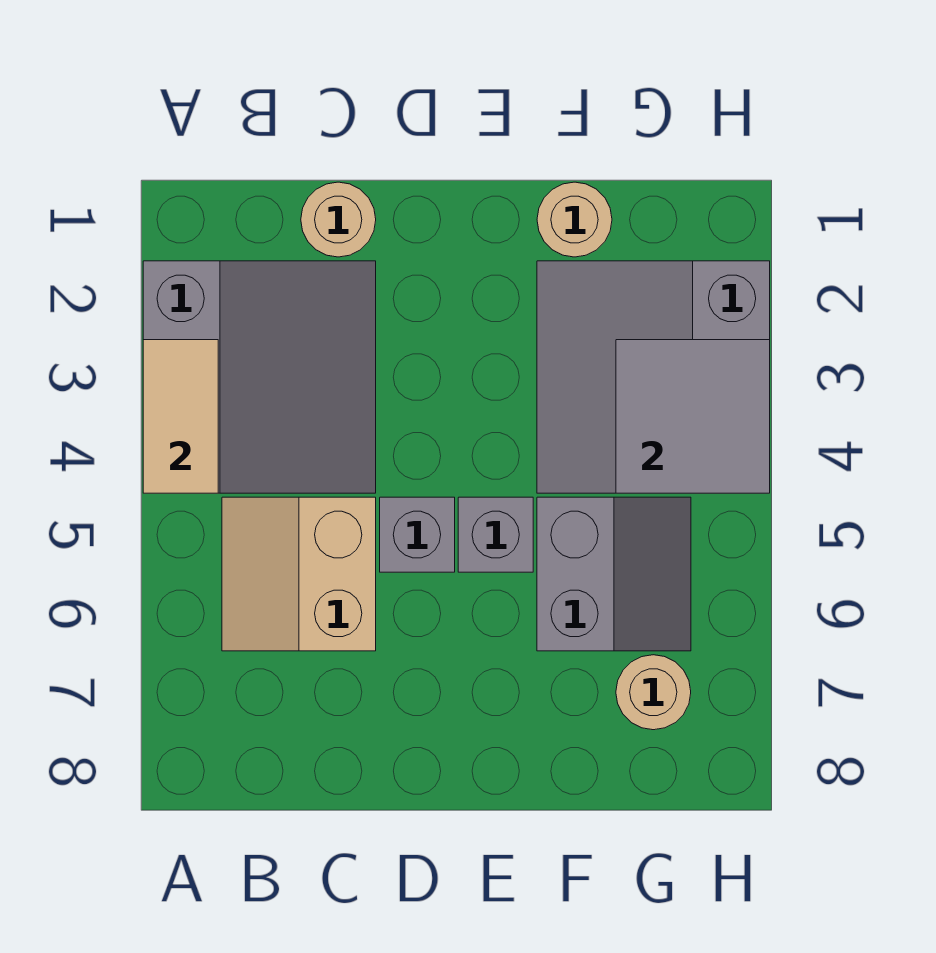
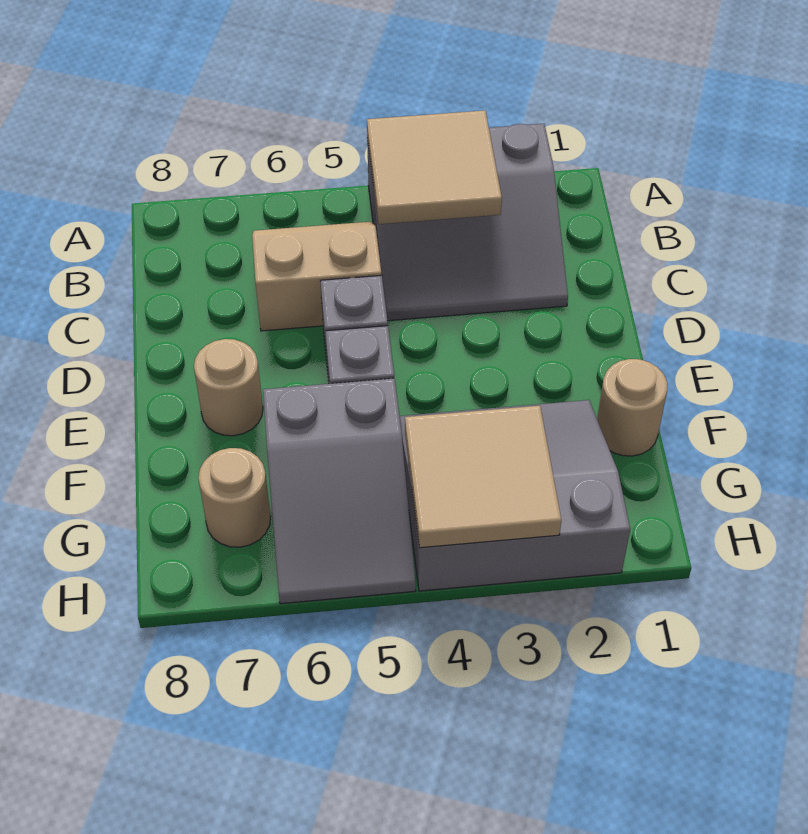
tan tile A3:A4 level 2 -> tan tile A3:B4 level 2
tan round brick C1 level 1 -> tan round brick E7 level 1
grey slope F5:G6 level 1 top F -> grey slope F5:H6 level 1 top F
grey tile G3:H4 level 2 -> tan tile G3:H4 level 2

